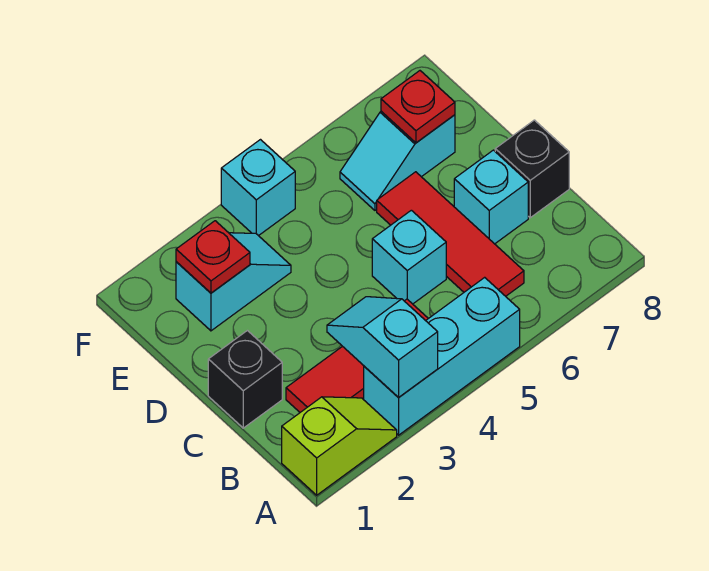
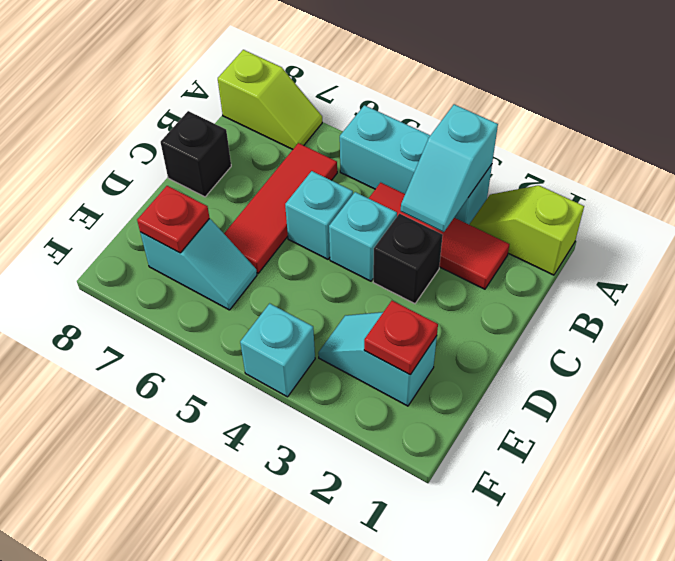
none -> lime slope A7:A8 level 1 top 8
black brick C1 level 1 -> black brick C3 level 1
cyan brick C7 level 1 -> cyan brick C4 level 1

